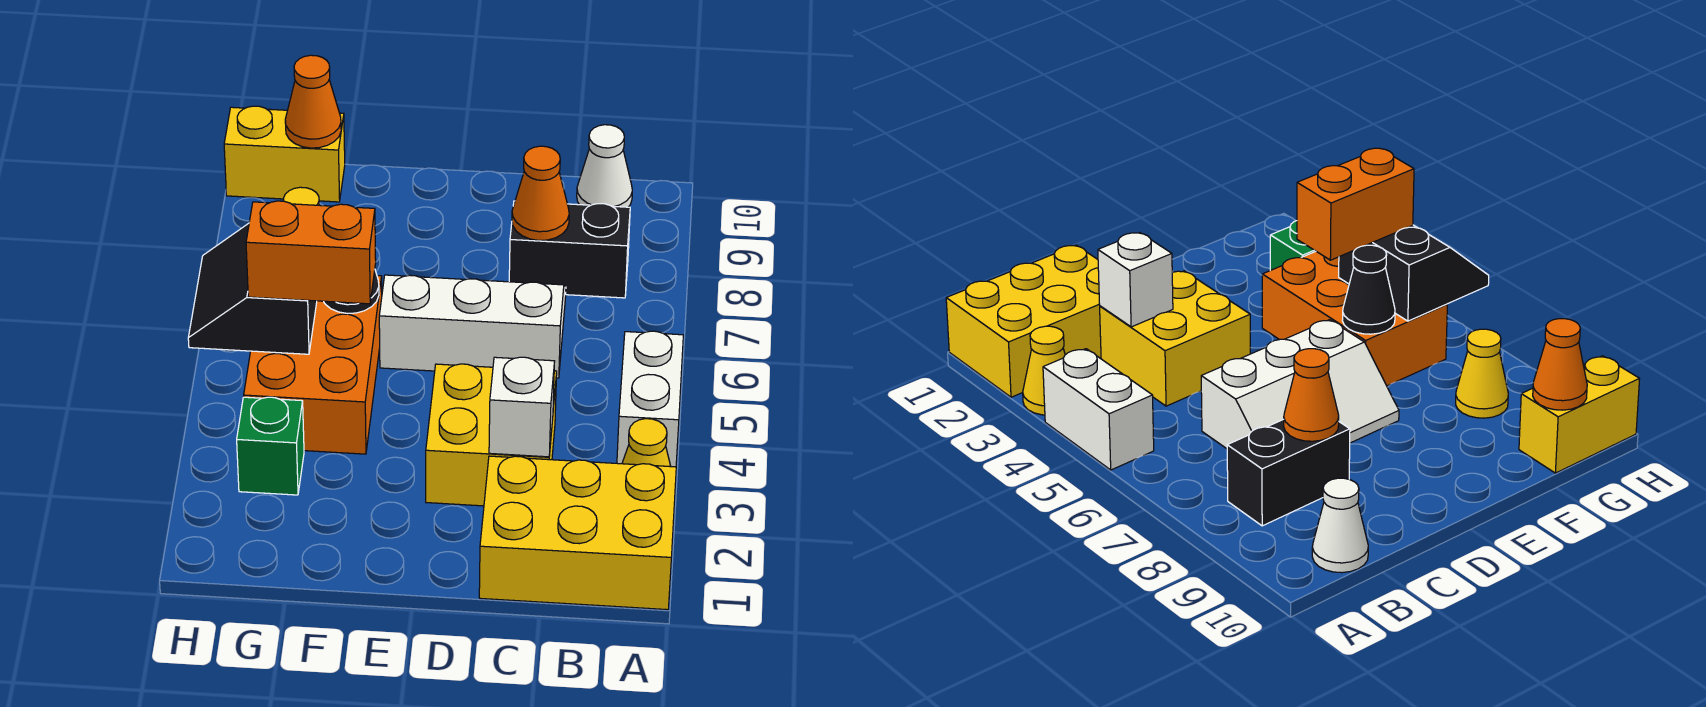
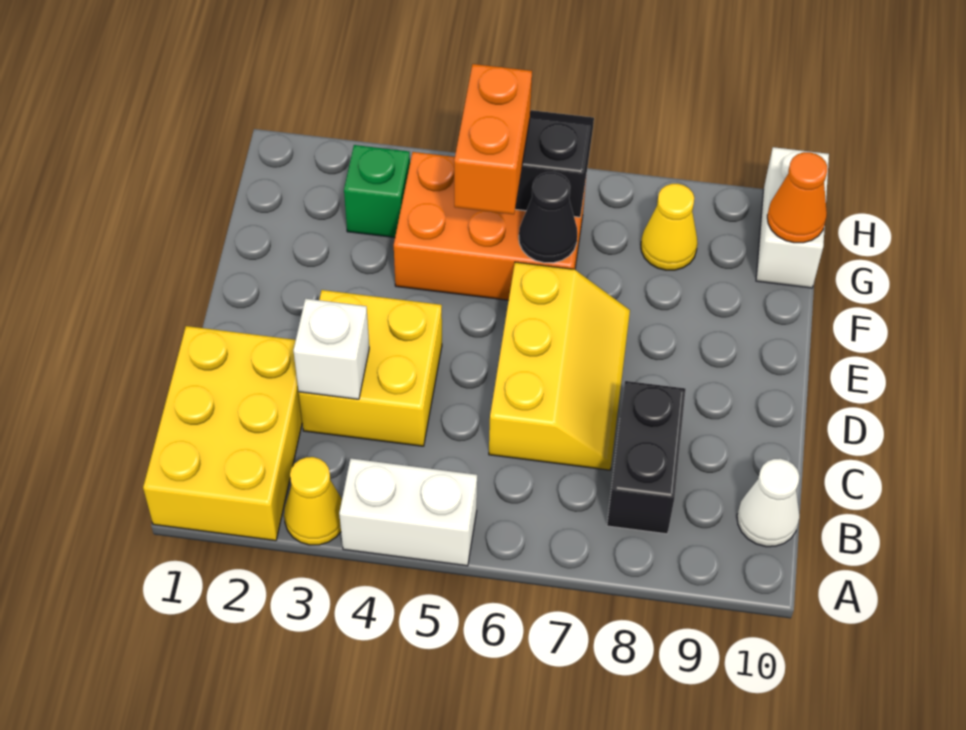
white slope C6:E7 level 1 top 6 -> yellow slope C6:E7 level 1 top 6
orange cone C8 level 2 -> none
yellow brick G10:H10 level 1 -> white brick G10:H10 level 1

